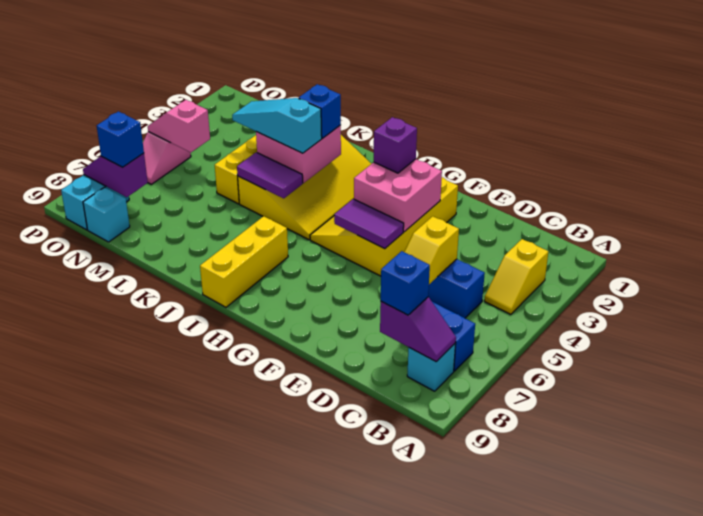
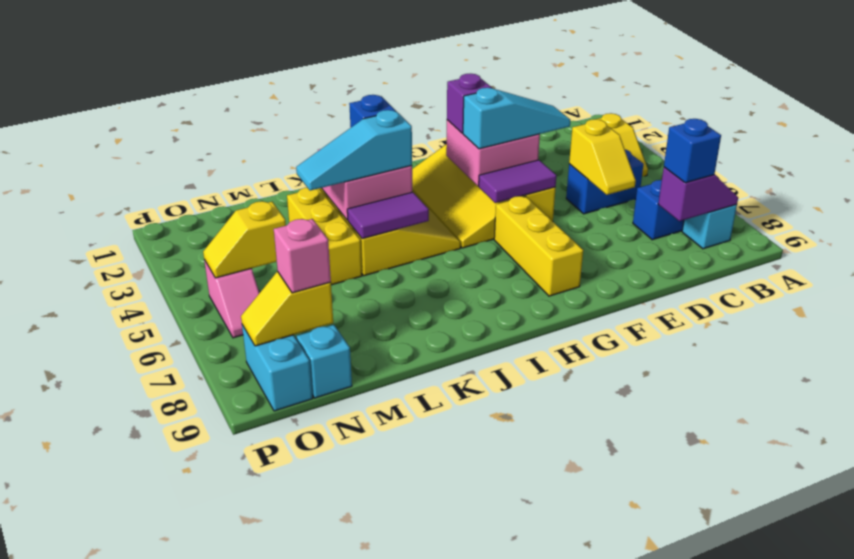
none -> cyan slope E4:G4 level 3 top G
yellow brick I7:I9 level 1 -> yellow brick G6:G8 level 1
pink slope N5:O5 level 2 top N -> yellow slope N5:O5 level 2 top N
purple slope N8:O8 level 2 top N -> yellow slope N8:O8 level 2 top N
blue brick N8 level 3 -> pink brick N8 level 3

